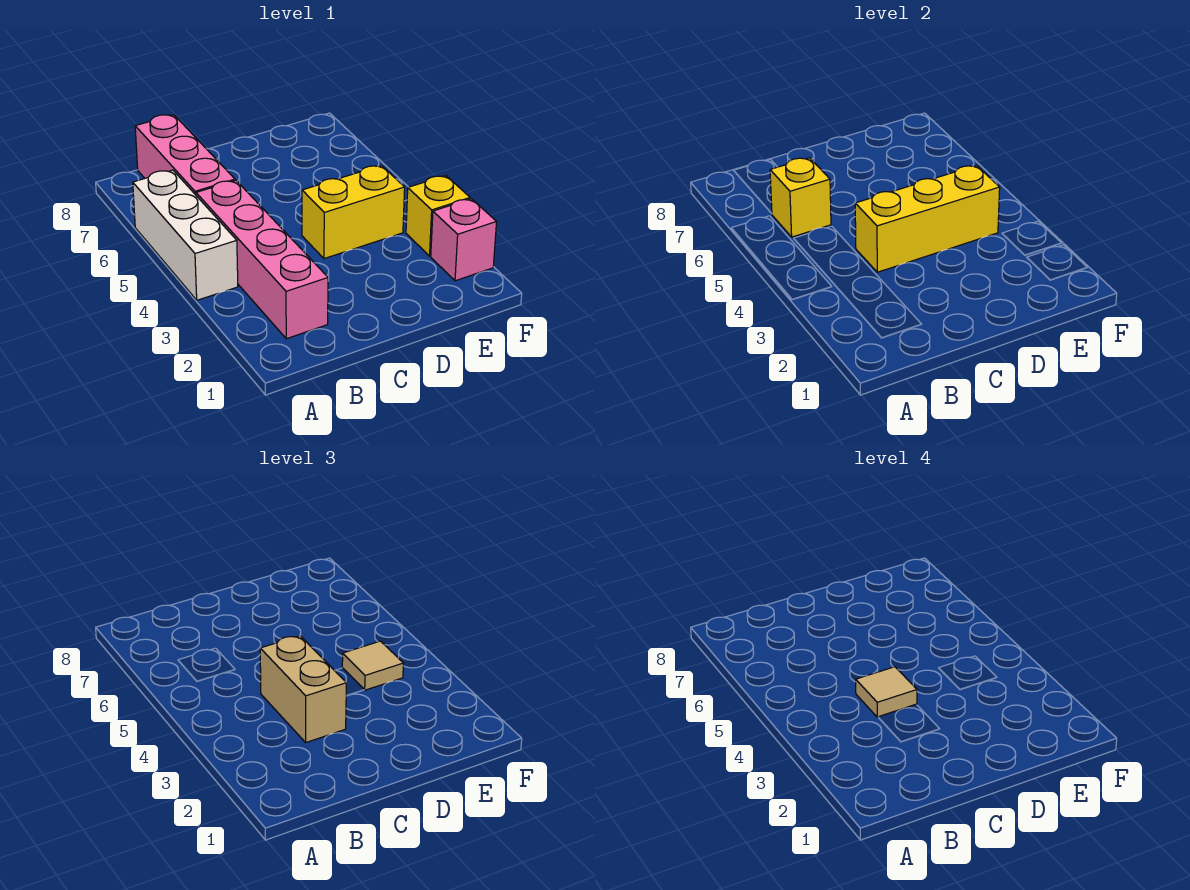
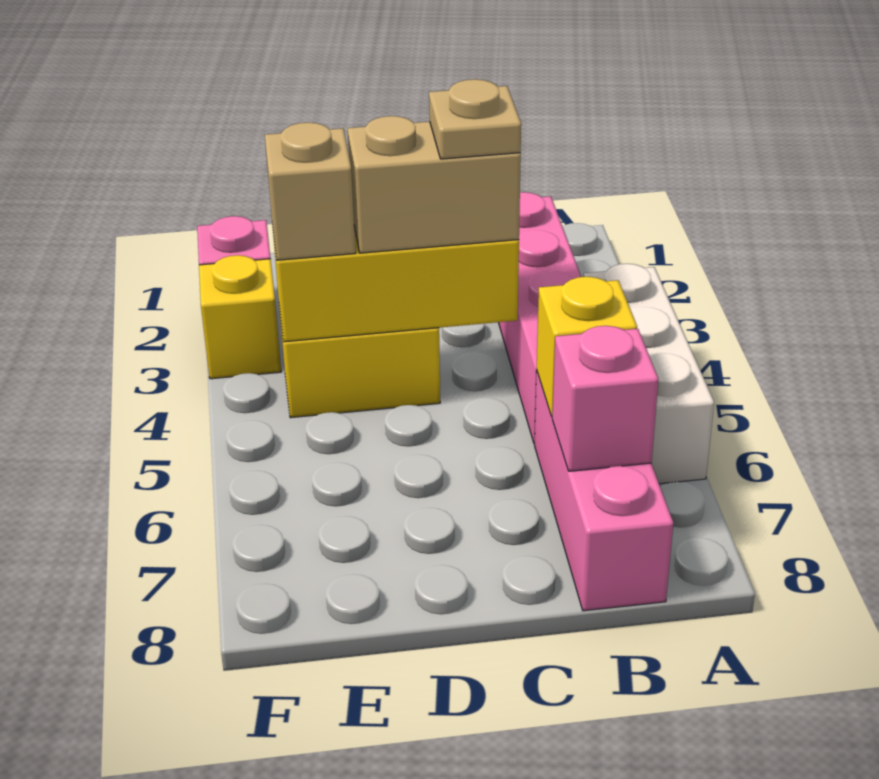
none -> pink brick B7 level 2
tan brick C3:C4 level 3 -> tan brick C4:D4 level 3
tan tile C4 level 4 -> tan plate C4 level 4
tan tile E4 level 3 -> tan brick E4 level 3

